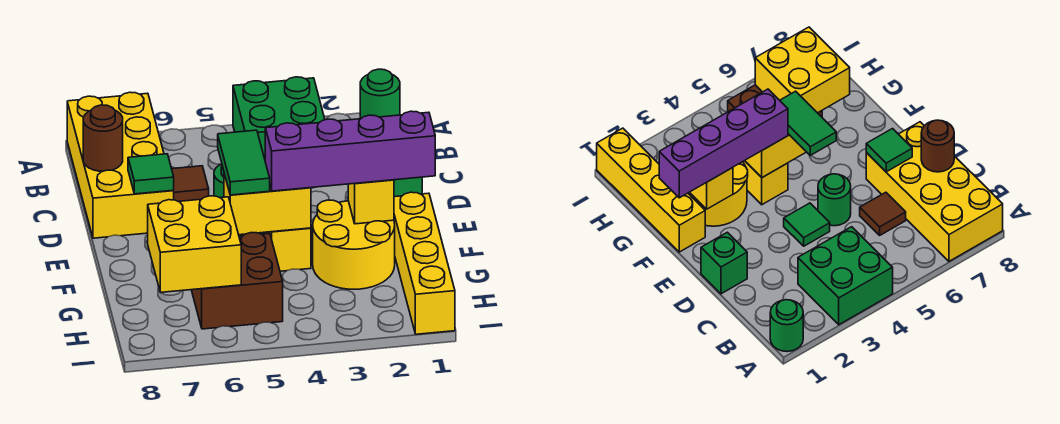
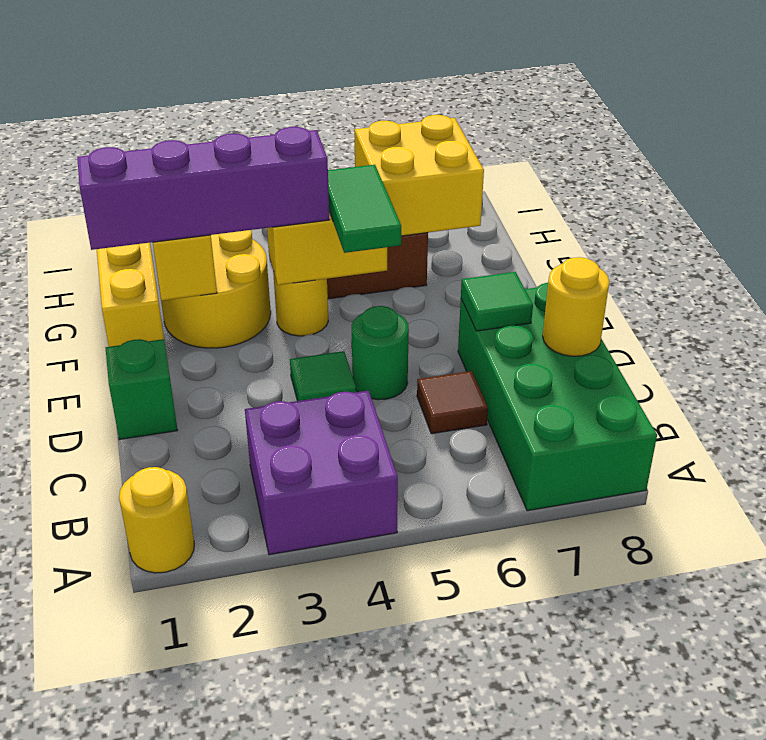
green round brick A1 level 1 -> yellow round brick A1 level 1
green brick A3:B4 level 1 -> purple brick A3:B4 level 1
yellow brick A7:D8 level 1 -> green brick A7:D8 level 1
brown round brick C8 level 2 -> yellow round brick C8 level 2
yellow brick F4 level 1 -> yellow round brick F4 level 1

